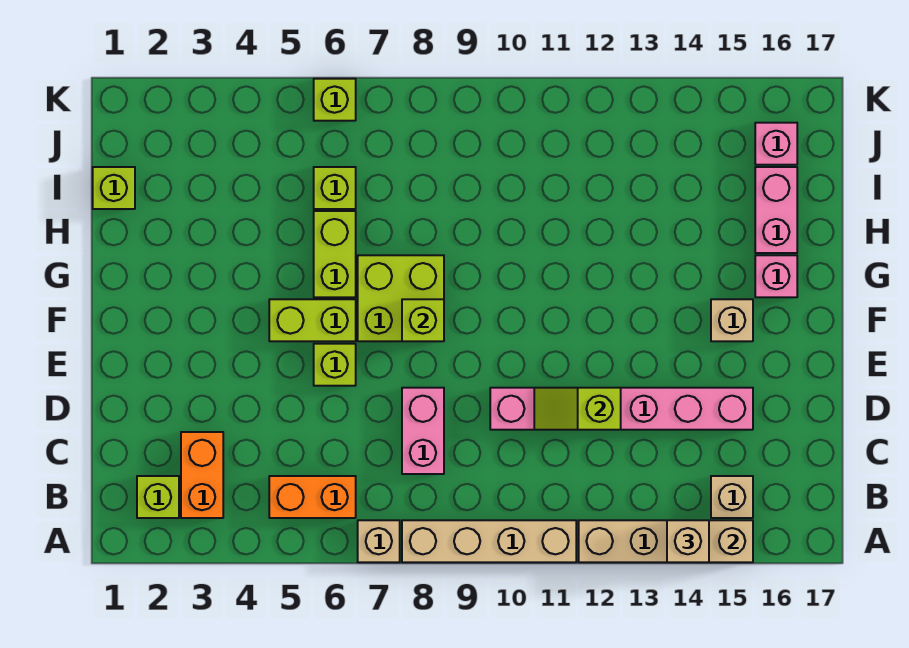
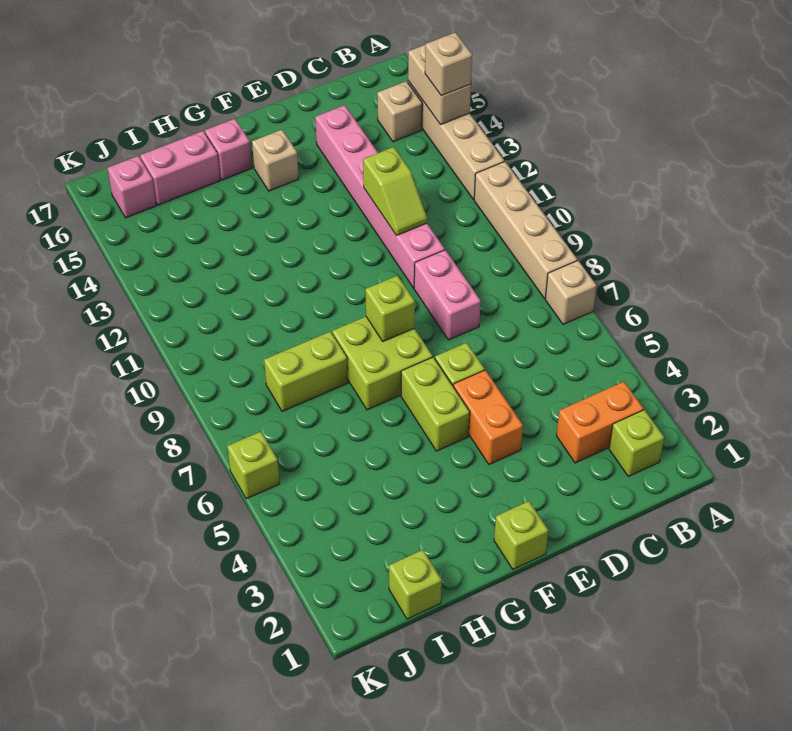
orange brick B5:B6 level 1 -> orange brick E4:E5 level 1
pink brick C8:D8 level 1 -> pink brick D8:D9 level 1
lime brick G6:H6 level 1 -> lime brick H8:I8 level 1
lime brick I6 level 1 -> lime brick F1 level 1

